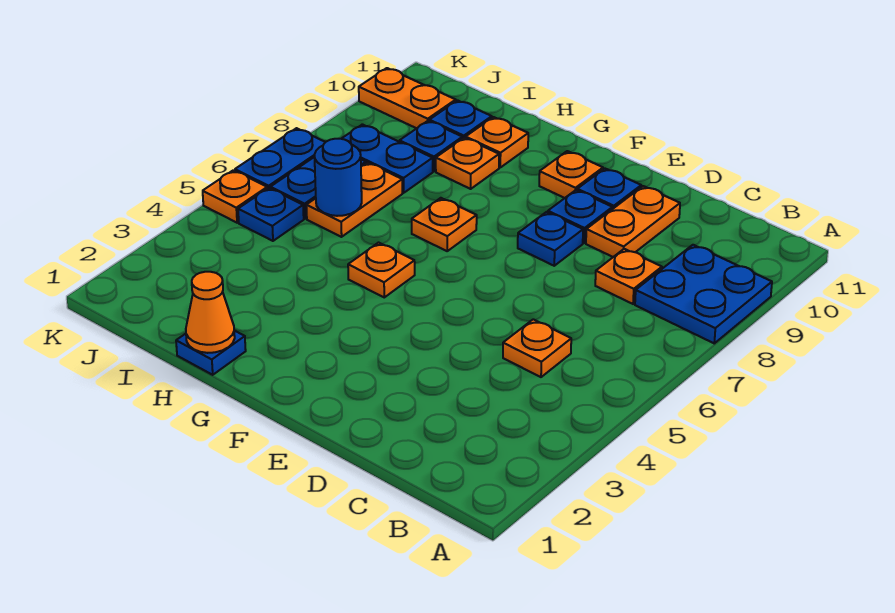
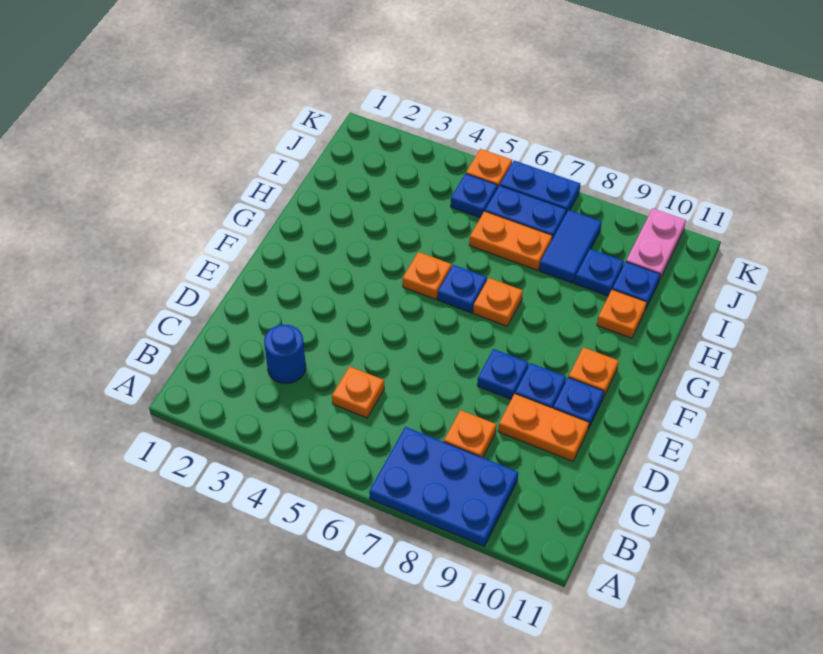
blue plate A8:B9 level 1 -> blue plate A7:B9 level 1
blue plate H1 level 1 -> blue plate G6 level 1
orange cone H1 level 2 -> none
orange plate H9 level 1 -> none
blue round brick I6 level 2 -> blue round brick C3 level 1
blue plate I8:J8 level 1 -> blue tile I8:J8 level 1
orange plate J10:K10 level 1 -> pink plate J10:K10 level 1

